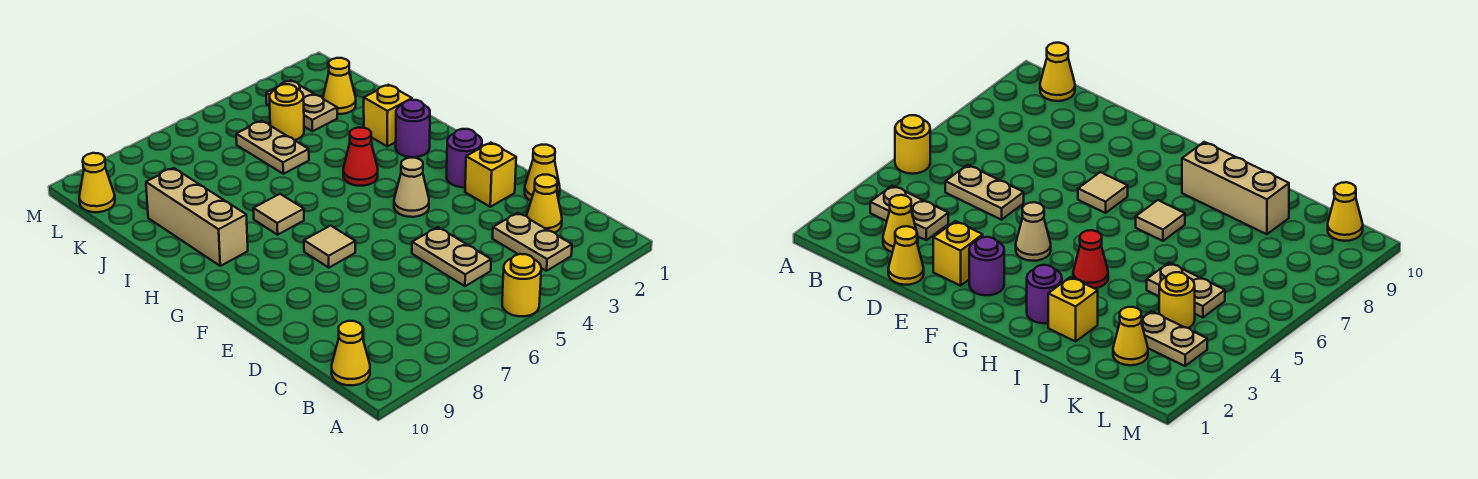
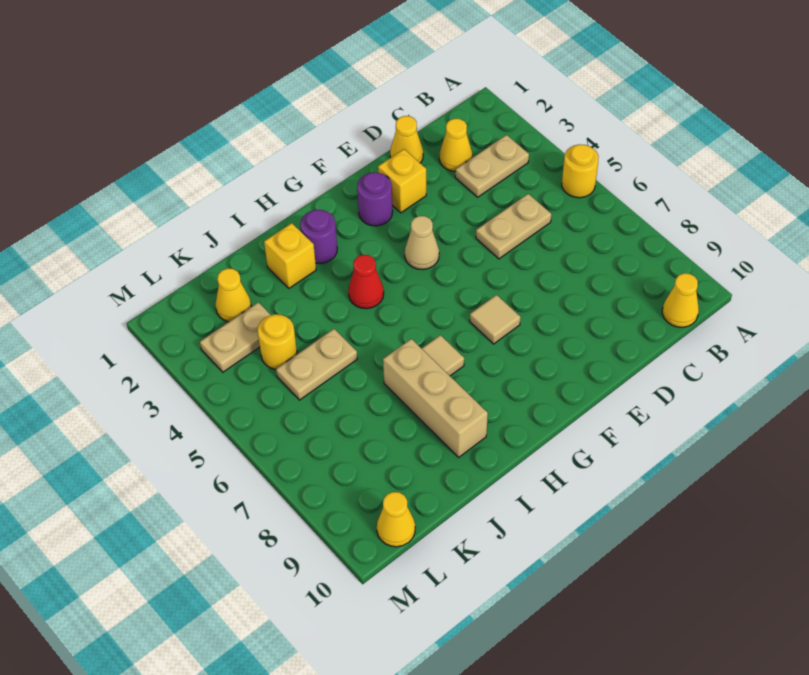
tan brick H9:J9 level 1 -> tan brick I7:I9 level 1

